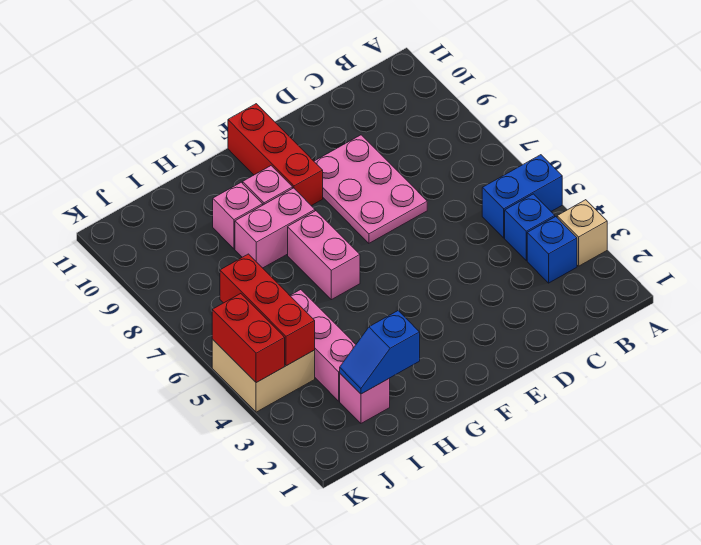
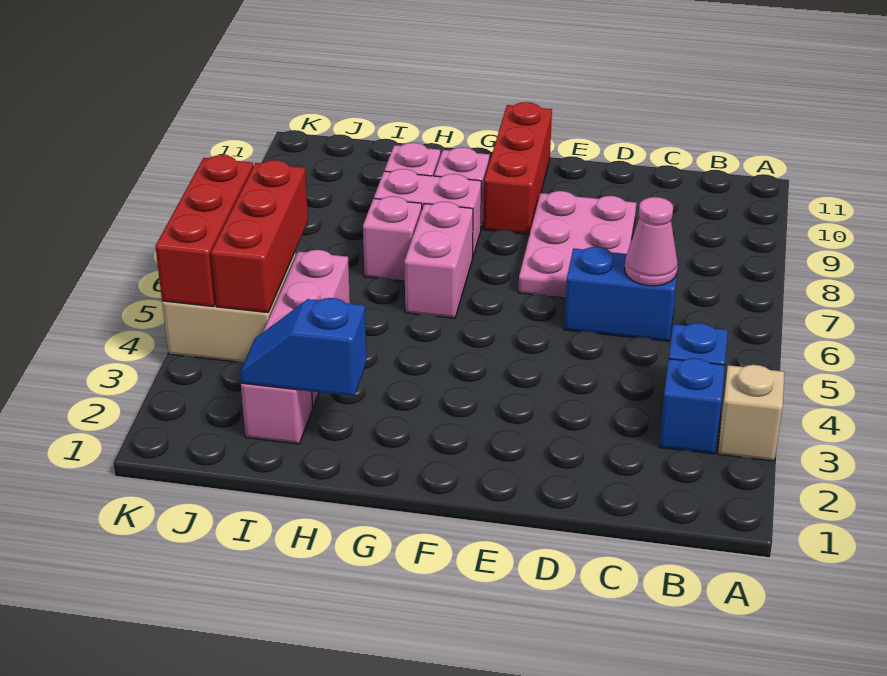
blue brick A5:B5 level 1 -> blue brick C6:D6 level 1
none -> pink cone C6 level 2
none -> pink brick H7 level 1
red brick K4:K5 level 2 -> red brick K4:K6 level 2

